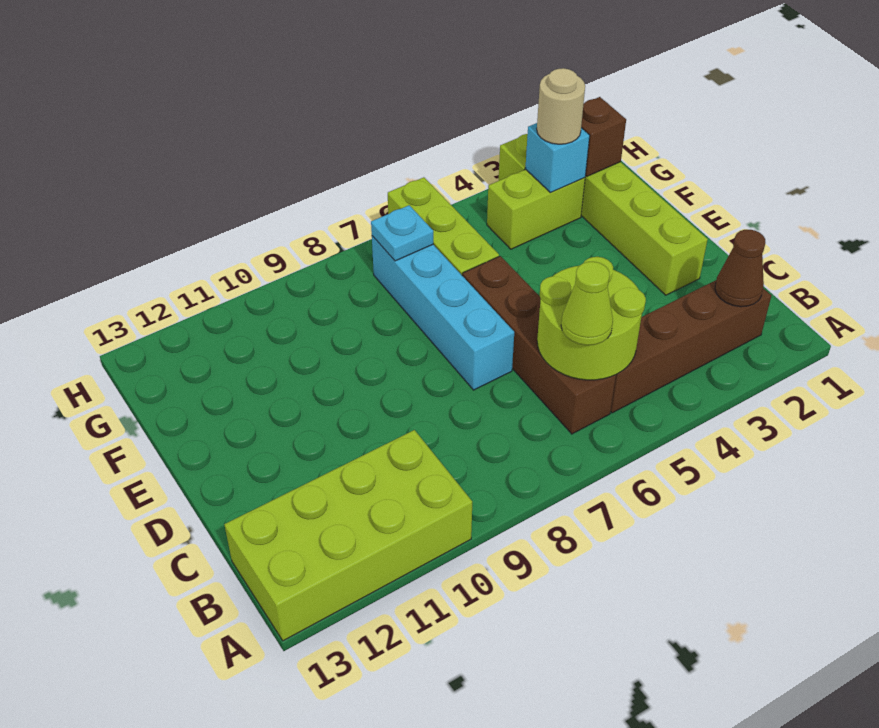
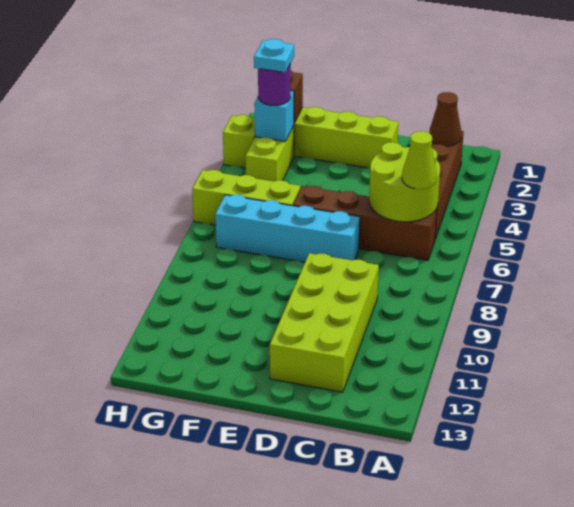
lime brick A10:B13 level 1 -> lime brick C9:D12 level 1
tan round brick G3 level 3 -> purple round brick G3 level 3
cyan plate G7 level 2 -> cyan plate G3 level 4

